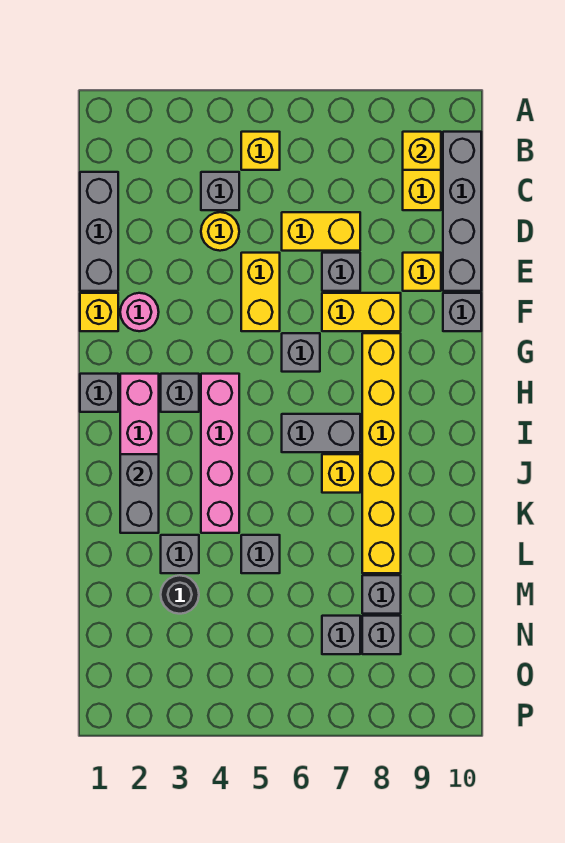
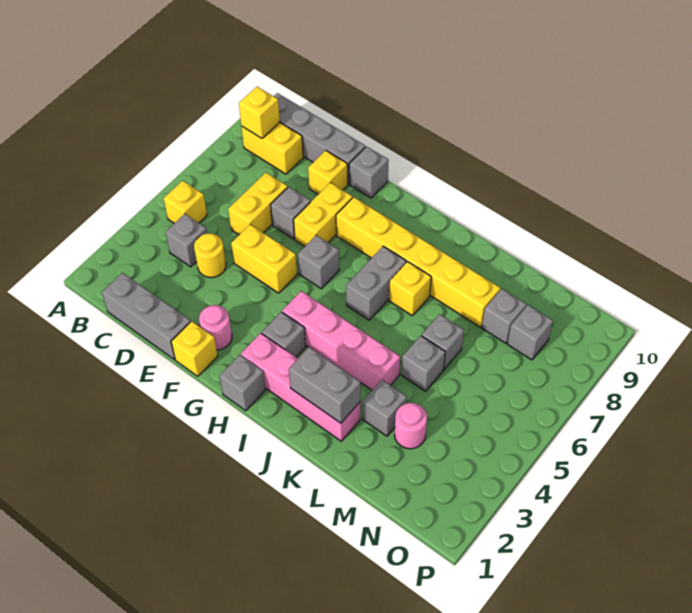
black round brick M3 level 1 -> pink round brick M3 level 1
grey brick N7 level 1 -> grey brick L6 level 1

